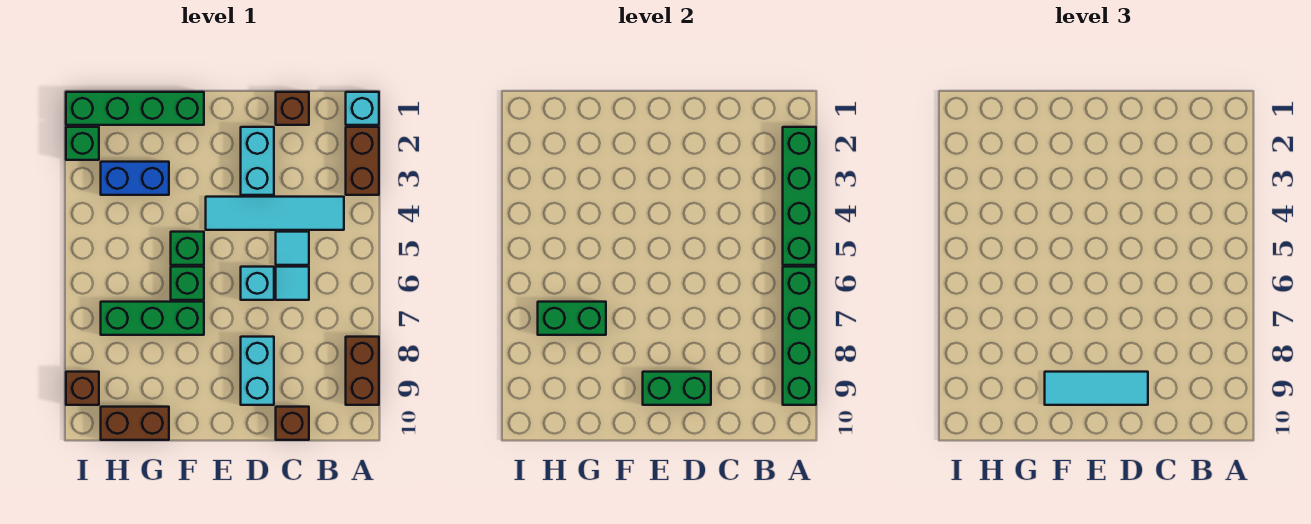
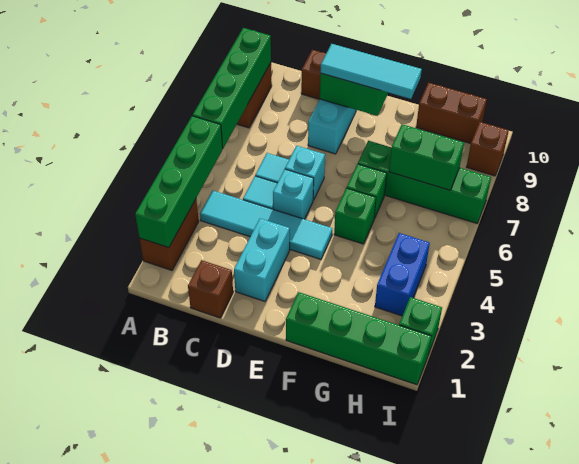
cyan brick A1 level 1 -> cyan brick D5 level 1
green brick F7:H7 level 1 -> green brick F7:I7 level 1
blue brick G3:H3 level 1 -> blue brick H3:H4 level 1

